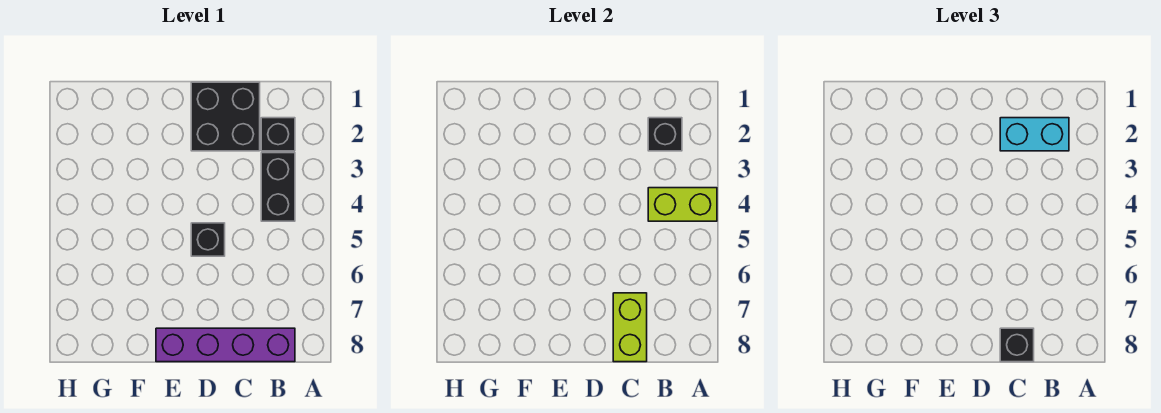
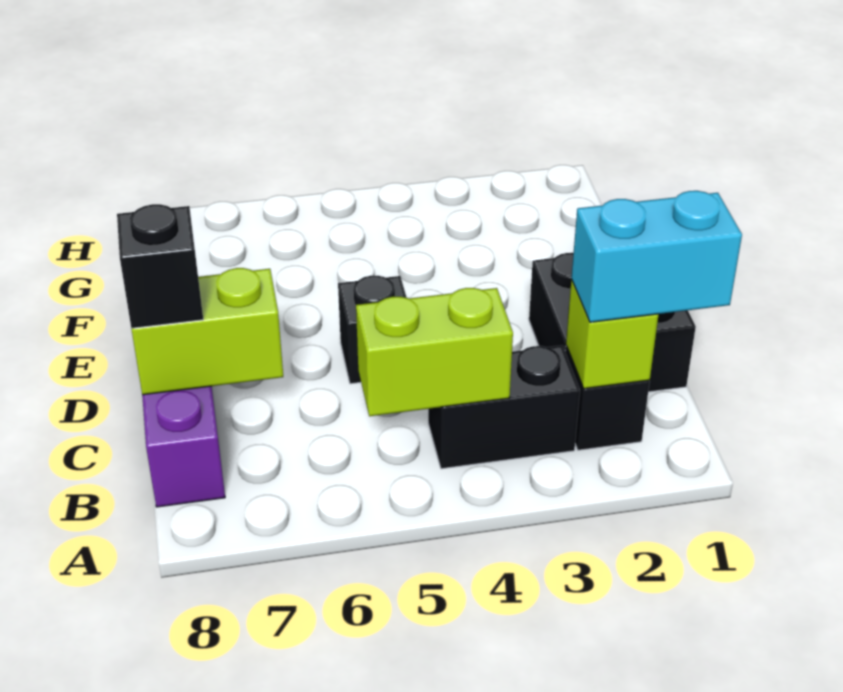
lime brick A4:B4 level 2 -> lime brick B4:B5 level 2
black brick B2 level 2 -> lime brick B2 level 2
cyan brick B2:C2 level 3 -> cyan brick B1:B2 level 3

